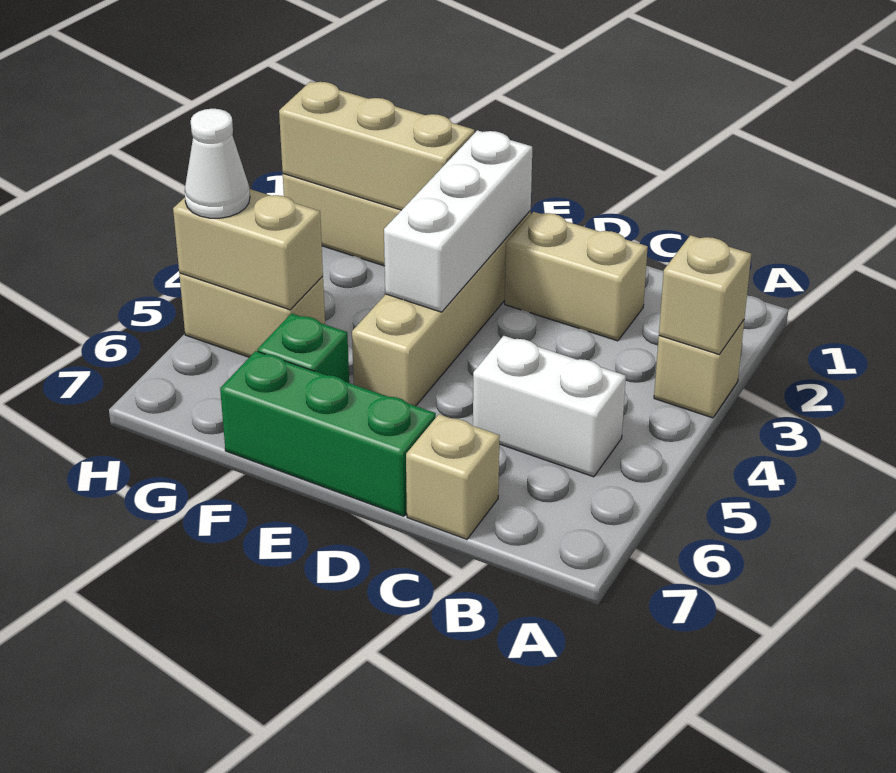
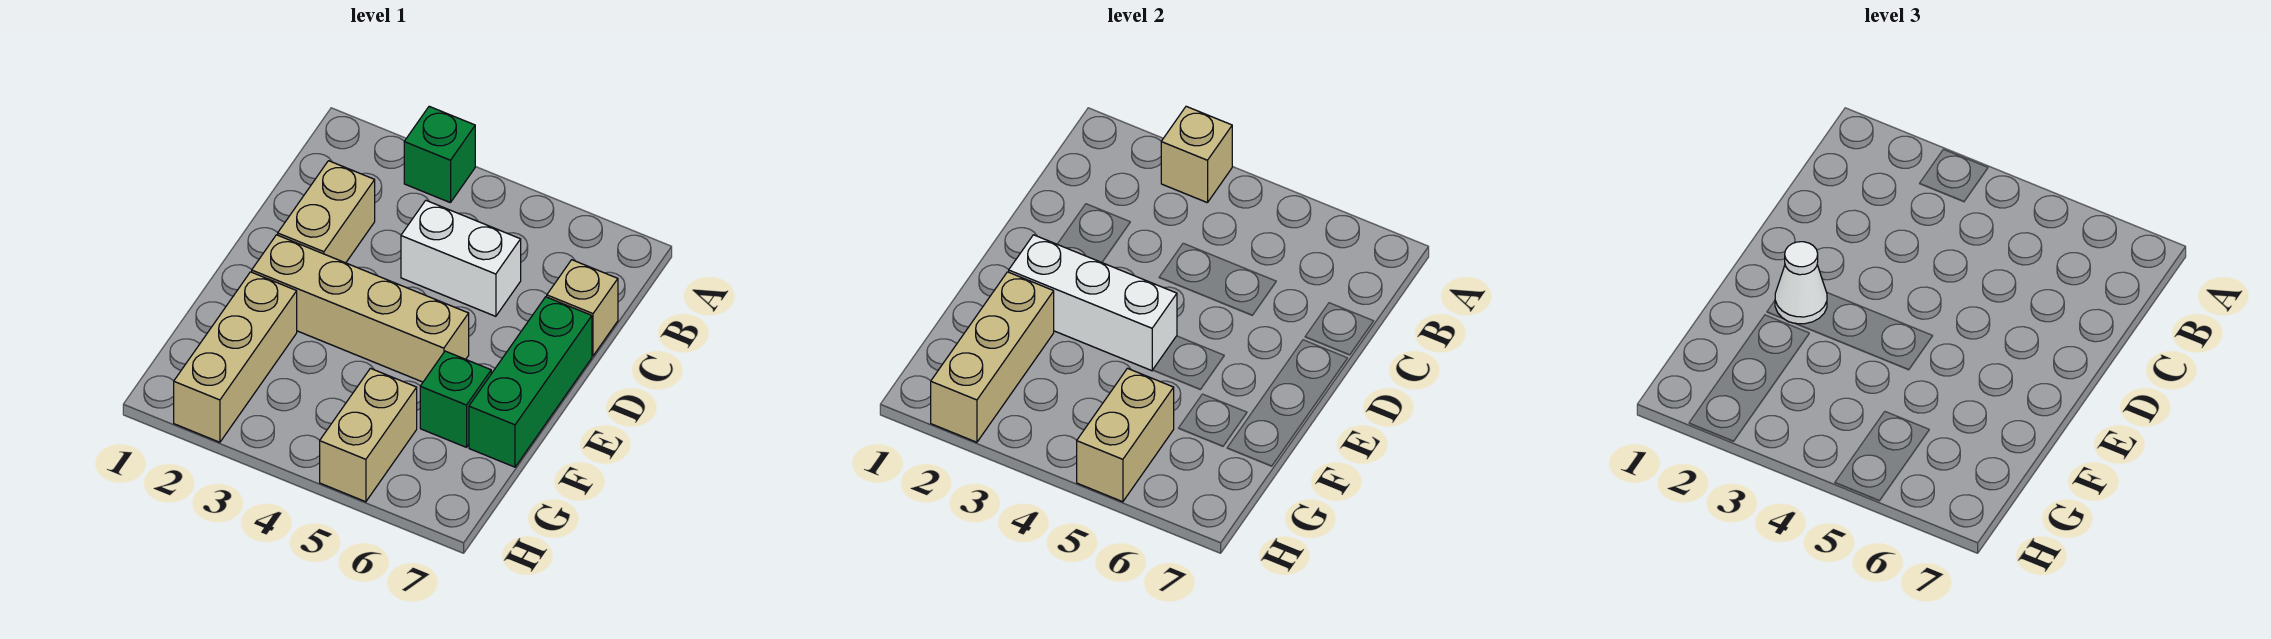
tan brick A3 level 1 -> green brick A3 level 1
white brick B5:C5 level 1 -> white brick C4:C5 level 1
white cone H5 level 3 -> white cone E2 level 3

